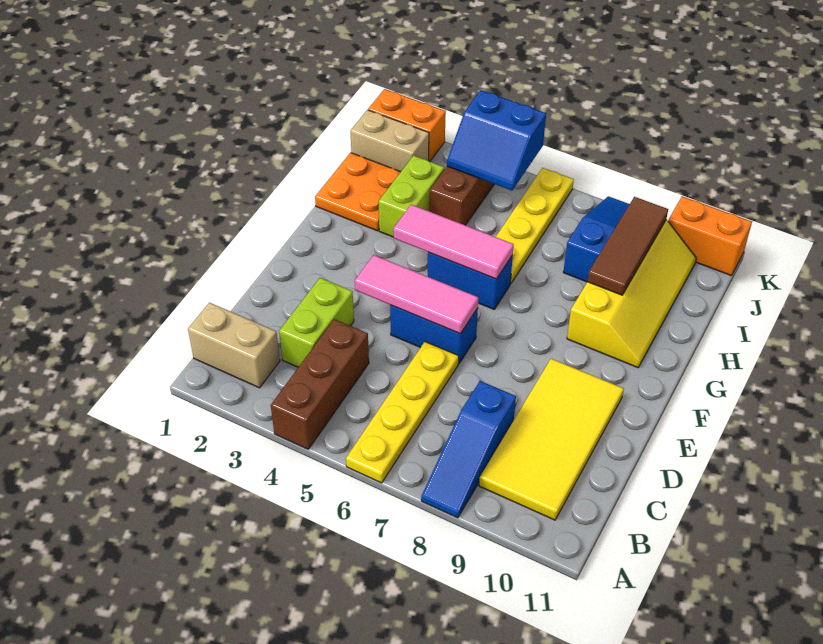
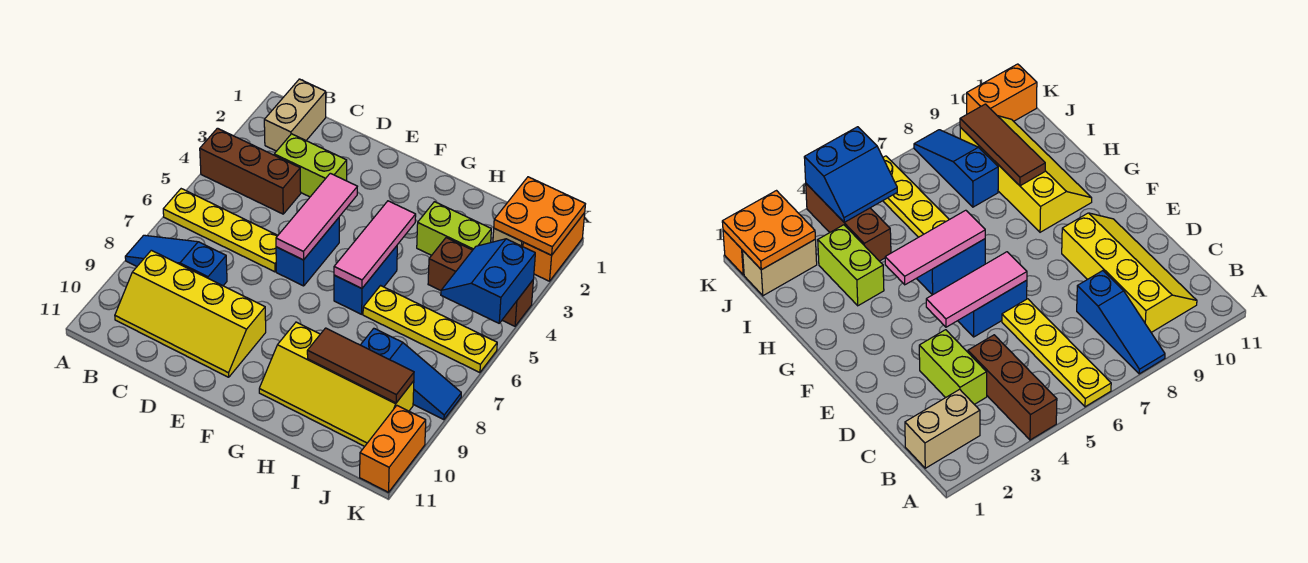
yellow tile B9:E10 level 1 -> yellow slope B9:E10 level 1 top 9
orange plate H1:I2 level 1 -> orange plate J1:K2 level 2

